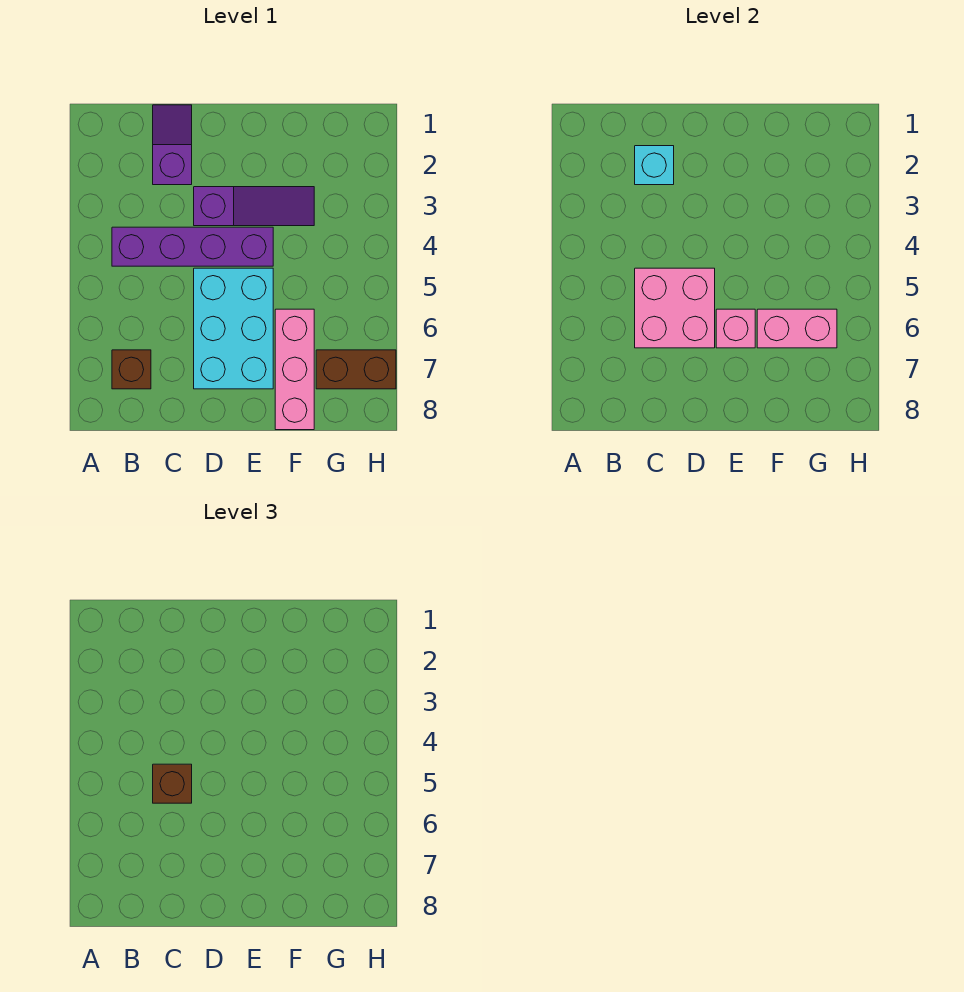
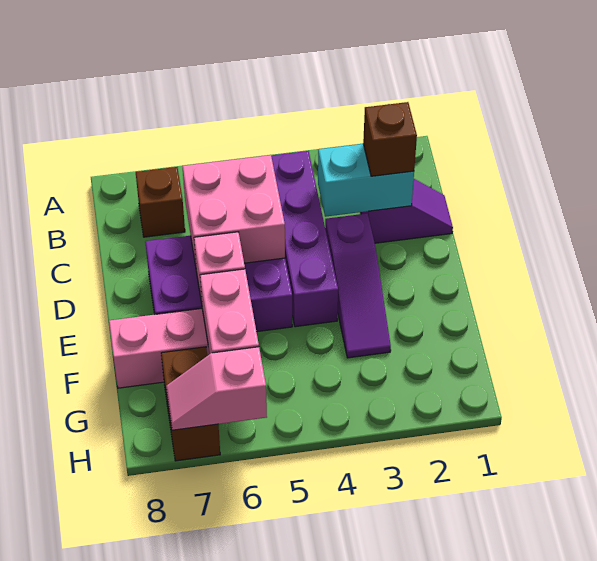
cyan brick C2 level 2 -> cyan brick C2:C3 level 2
brown brick C5 level 3 -> brown brick C2 level 3
cyan brick D5:E7 level 1 -> purple brick D5:E7 level 1
none -> pink slope H6:H7 level 2 top 6

